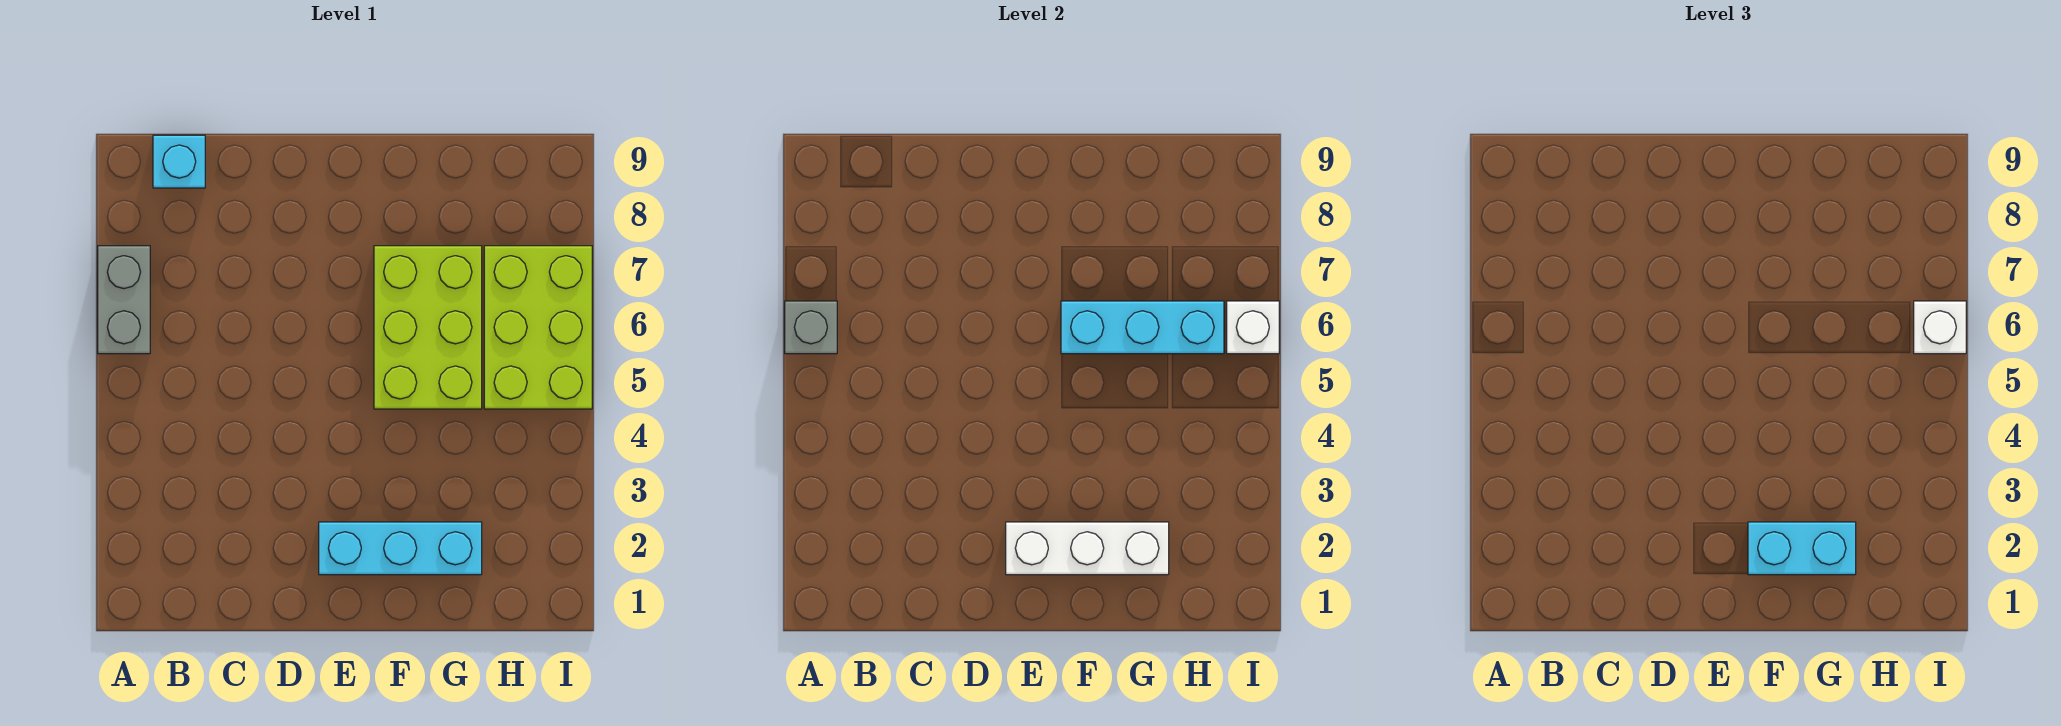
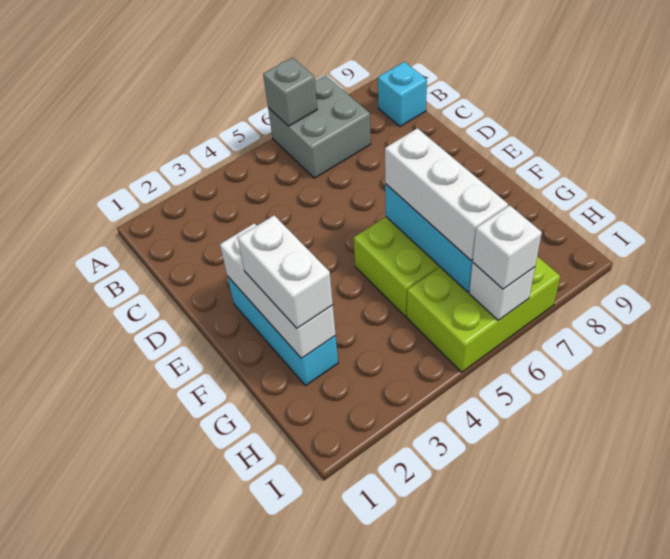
grey brick A6:A7 level 1 -> grey brick A6:B7 level 1
cyan brick F2:G2 level 3 -> white brick F2:G2 level 3
none -> white brick F6:H6 level 3

